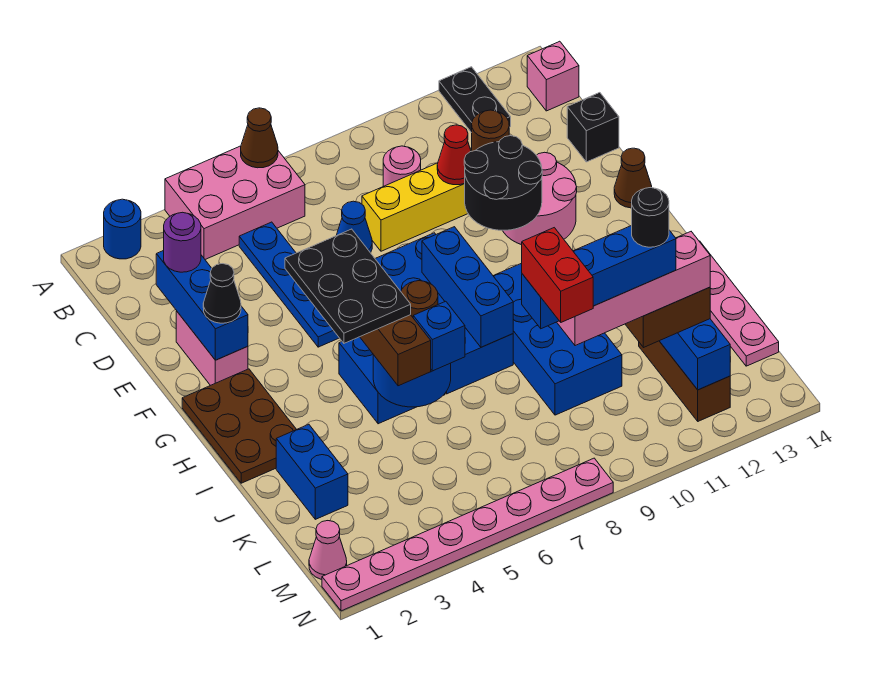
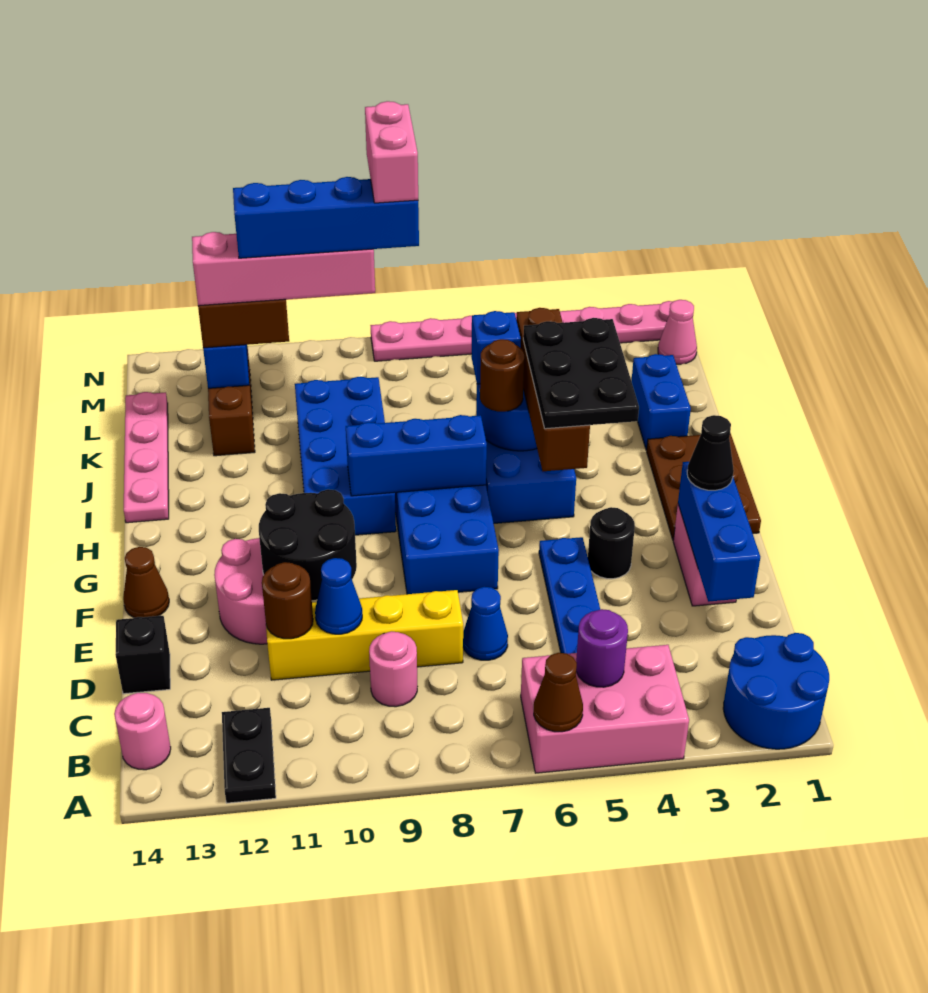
blue round brick A2 level 1 -> blue round brick A1:B2 level 1
pink brick B14 level 1 -> pink round brick B14 level 1
purple round brick D2 level 3 -> purple round brick B5 level 2
red cone D10 level 2 -> blue cone D10 level 2
blue brick G8:I8 level 2 -> blue brick H7:H9 level 2
red brick L8:M8 level 6 -> pink brick L8:M8 level 6
black round brick L11 level 6 -> black round brick F4 level 1

